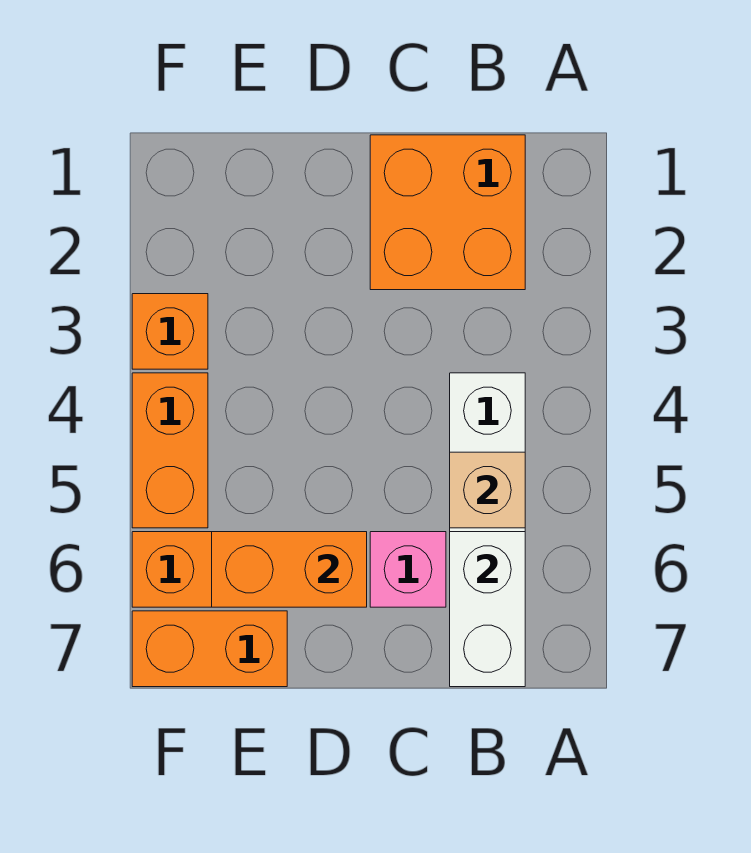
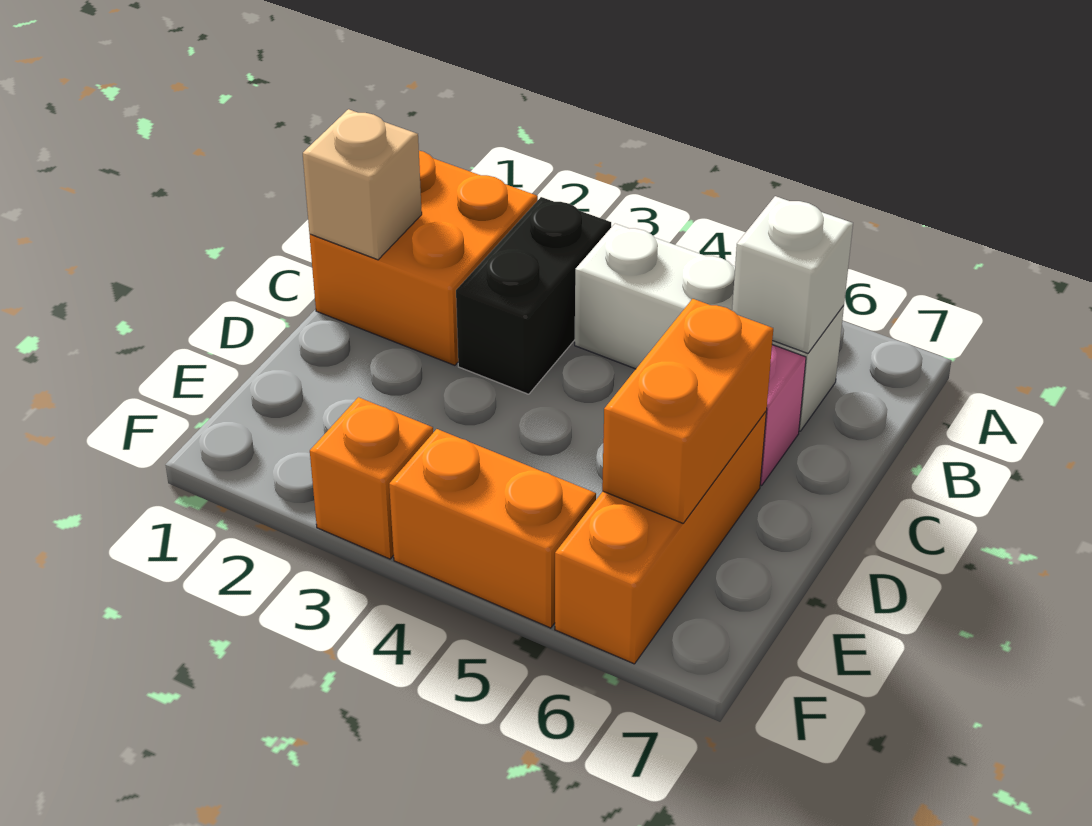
none -> black brick B3:C3 level 1
tan brick B5 level 2 -> tan brick C1 level 2
white brick B6:B7 level 2 -> white brick B6 level 2
orange brick E7:F7 level 1 -> none

